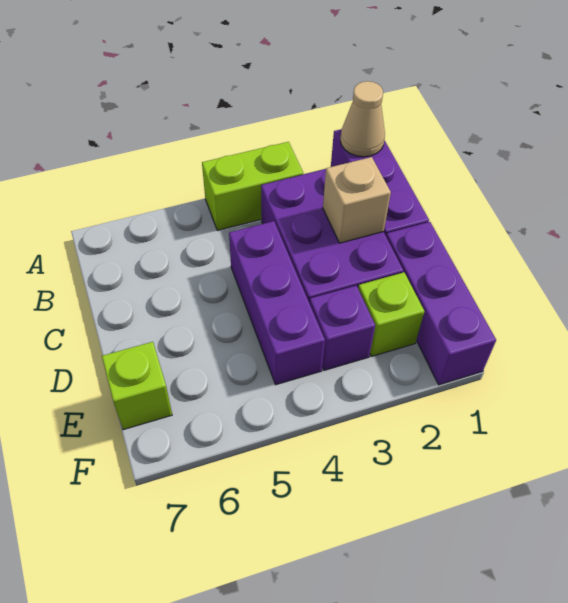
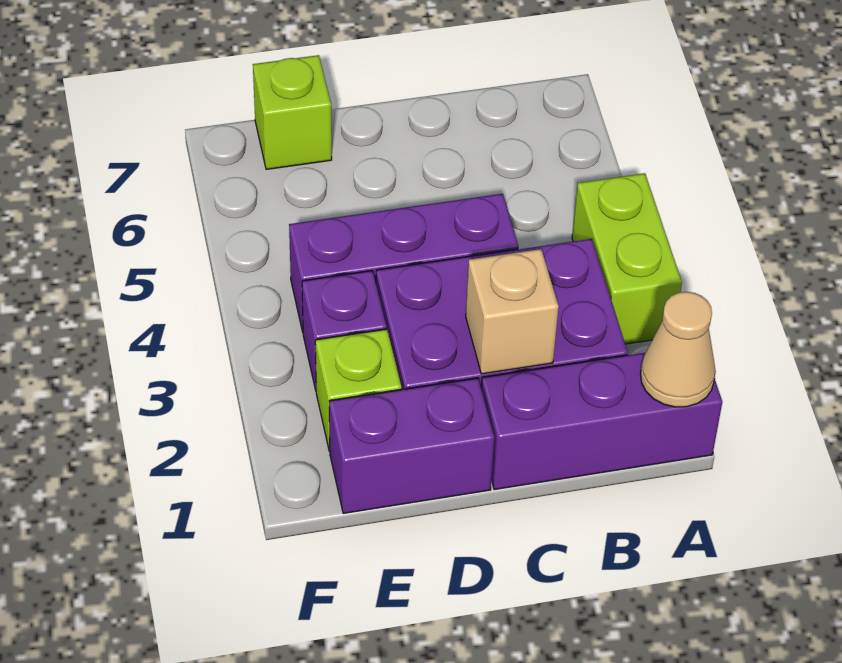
purple brick D1:F1 level 1 -> purple brick D1:E1 level 1

